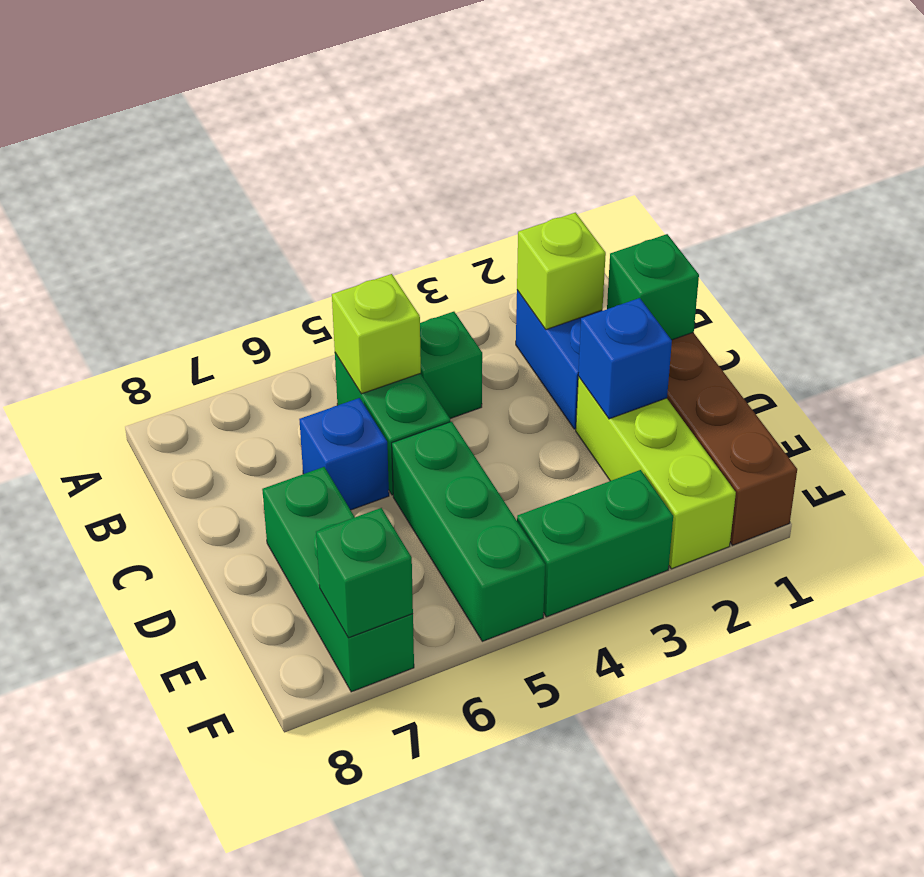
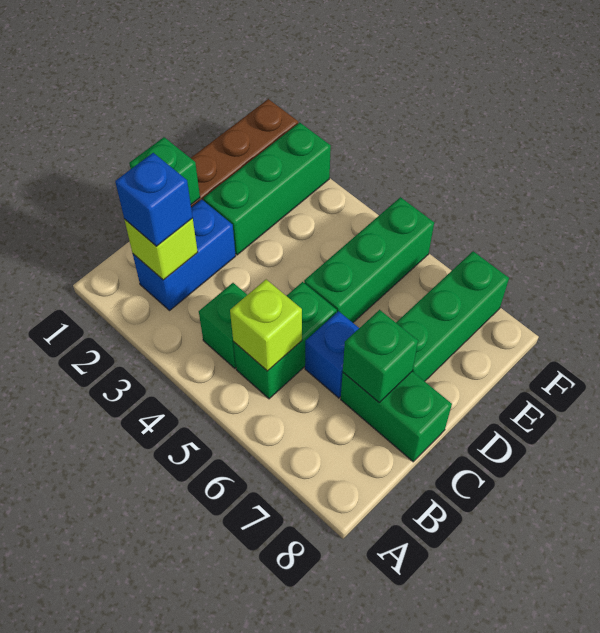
lime brick D2:F2 level 1 -> green brick D2:F2 level 1
blue brick D2 level 2 -> blue brick B2 level 3
green brick F3:F4 level 1 -> green brick C7:C8 level 1
green brick F7 level 2 -> green brick C7 level 2

